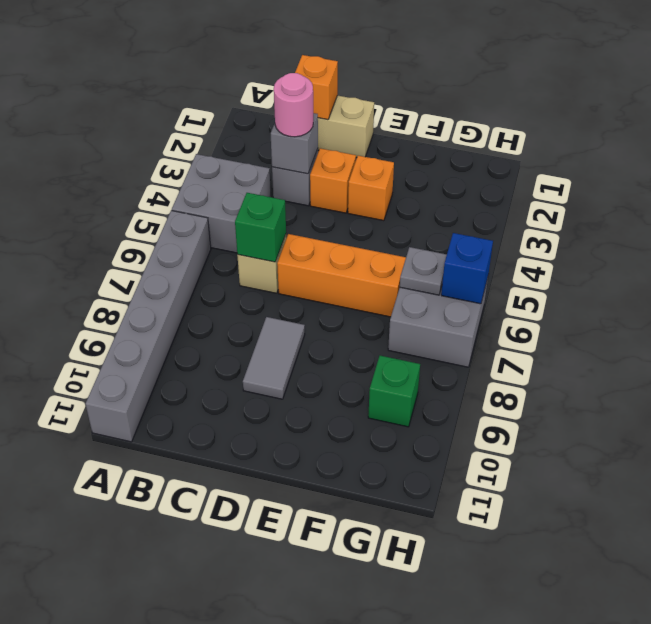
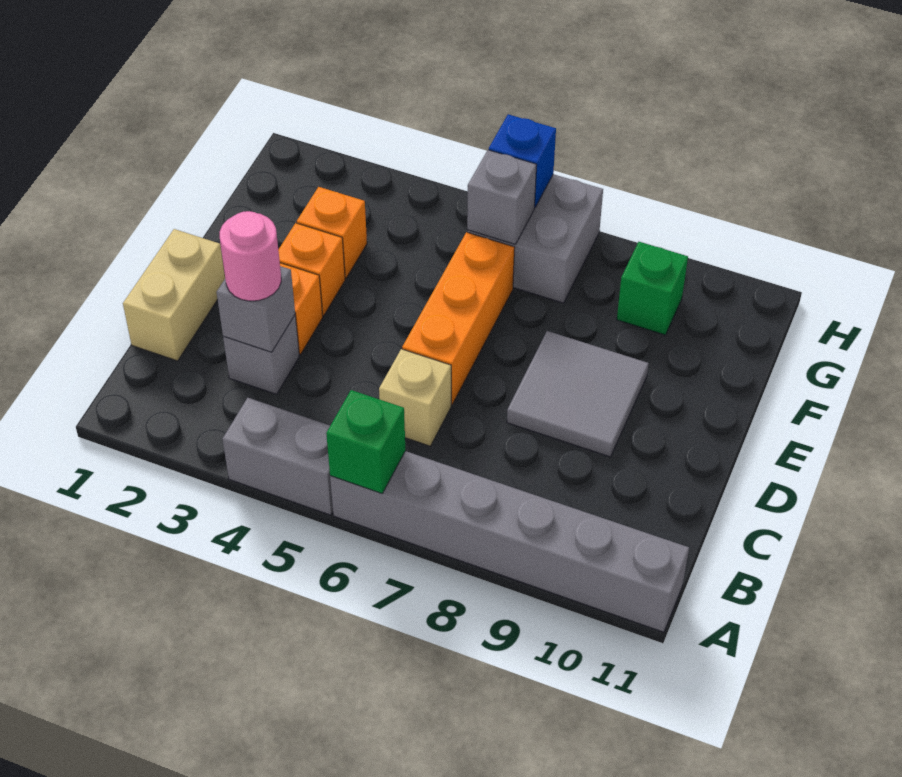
grey brick A4:B5 level 1 -> grey brick A4:A5 level 1
orange brick C1 level 2 -> orange brick F3 level 1
green brick C6 level 2 -> green brick A6 level 2
grey tile D8:D9 level 1 -> grey tile D8:E9 level 1
grey plate G6 level 2 -> grey brick G6 level 2

